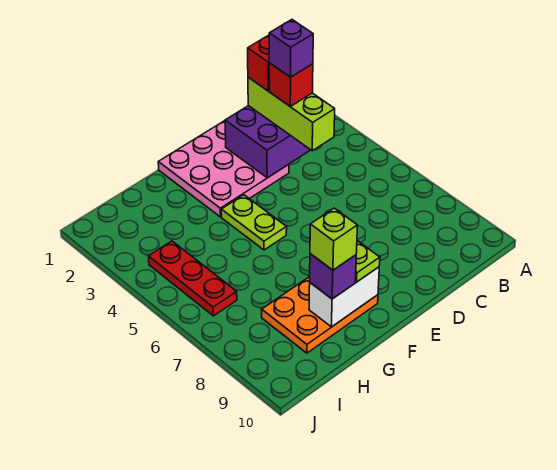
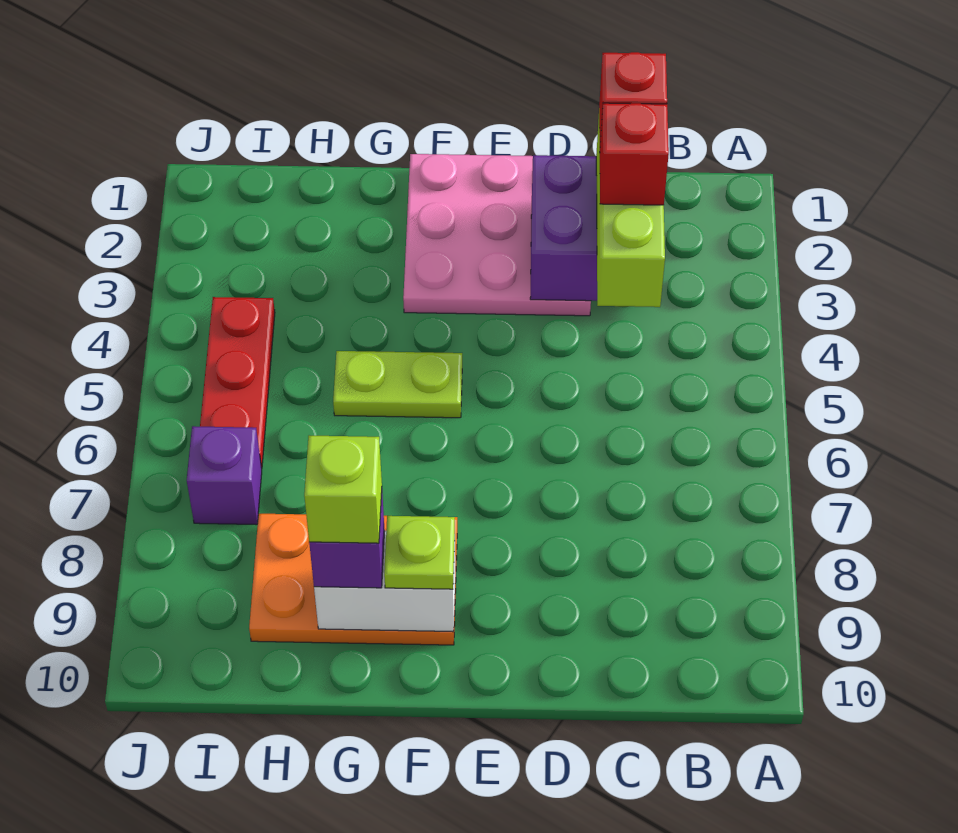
purple brick C3 level 5 -> purple brick I7 level 1
lime plate F4:F5 level 1 -> lime plate F5:G5 level 1

